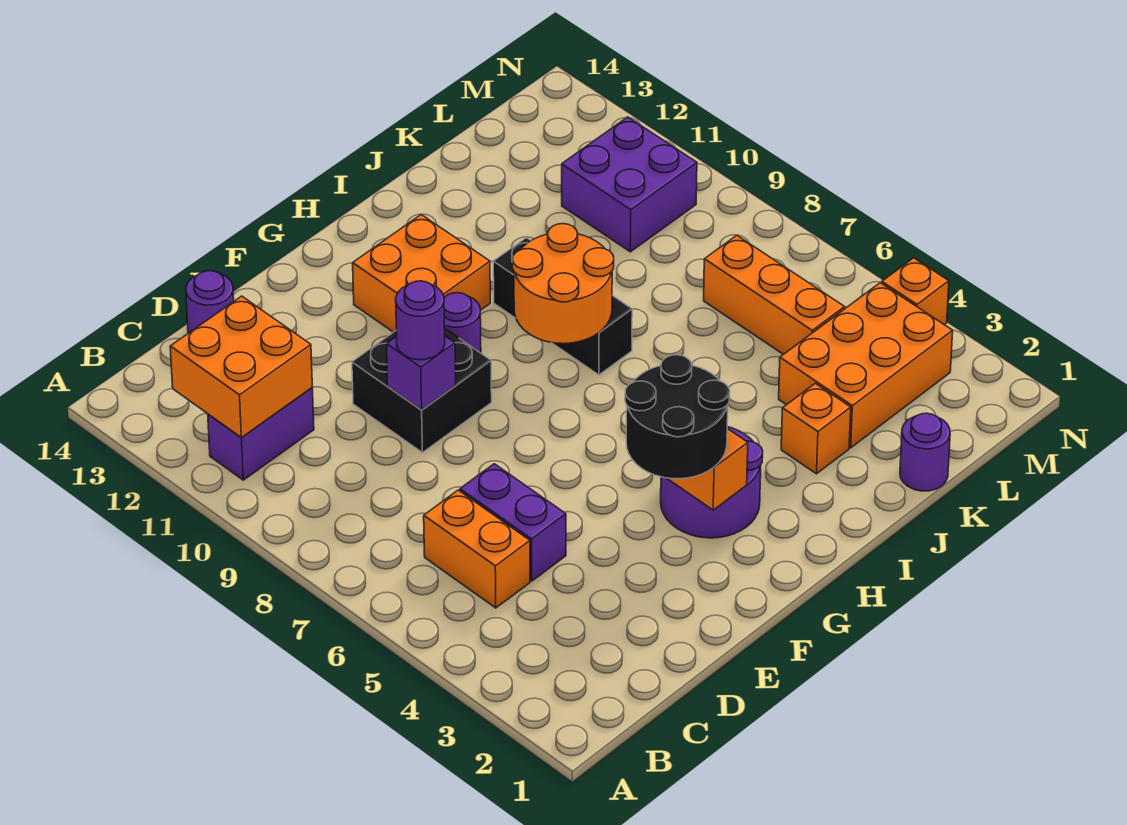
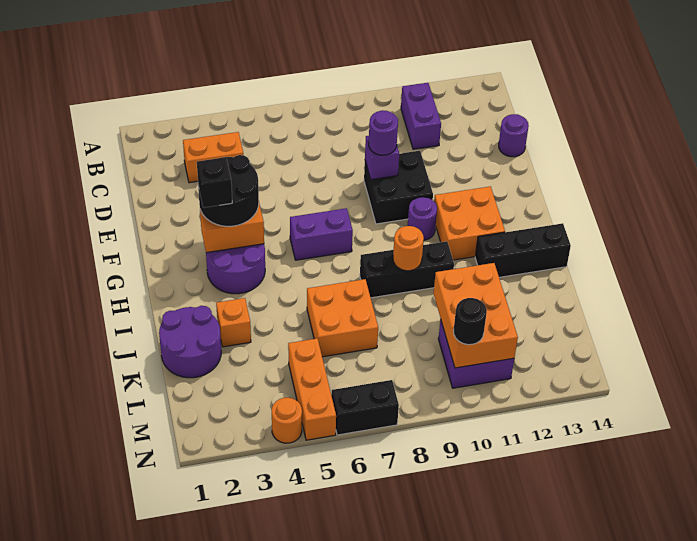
orange brick B11:C12 level 2 -> orange brick J6:K7 level 1
orange brick C5:C6 level 1 -> orange brick C3:C4 level 1
purple brick D5:D6 level 1 -> purple brick G6:G7 level 1
none -> black brick G3 level 4
orange round brick H8:I9 level 2 -> orange round brick I9 level 2
none -> black brick I12:I14 level 1
purple round brick K1 level 1 -> purple round brick J1:K2 level 1
orange brick K3:M4 level 1 -> orange brick K10:M11 level 2
orange brick L5:L7 level 1 -> orange brick L5:N5 level 1
none -> black round brick M10 level 3
orange brick N4 level 1 -> orange round brick N4 level 1
none -> black brick N6:N7 level 1

